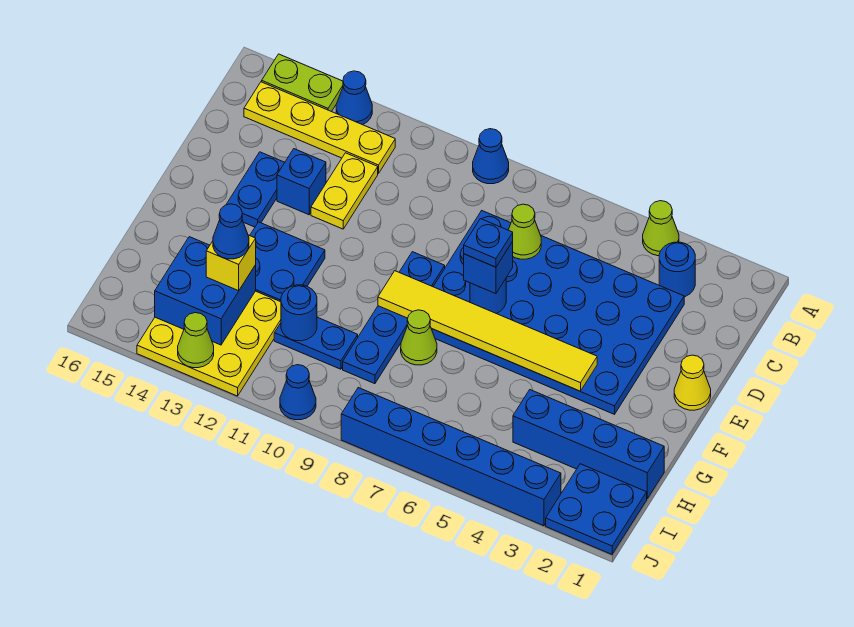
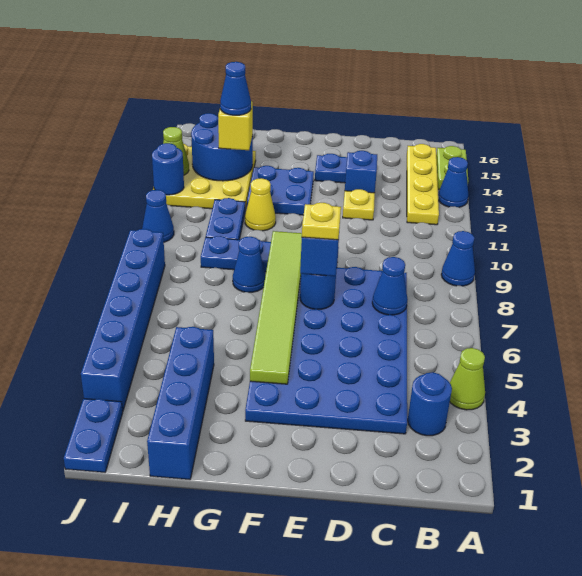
lime cone C7 level 2 -> blue cone C7 level 2
yellow plate C12:D12 level 1 -> yellow plate D12 level 1
yellow cone E1 level 1 -> yellow cone G11 level 1
blue plate E7 level 4 -> yellow plate E7 level 4
yellow tile F4:F9 level 2 -> lime tile F4:F9 level 2
lime cone G8 level 1 -> blue cone G8 level 1
blue round brick H11 level 2 -> blue round brick J12 level 2
blue brick H13:I14 level 2 -> blue round brick H13:I14 level 2
blue plate I1:J2 level 1 -> blue plate J1:J2 level 1

